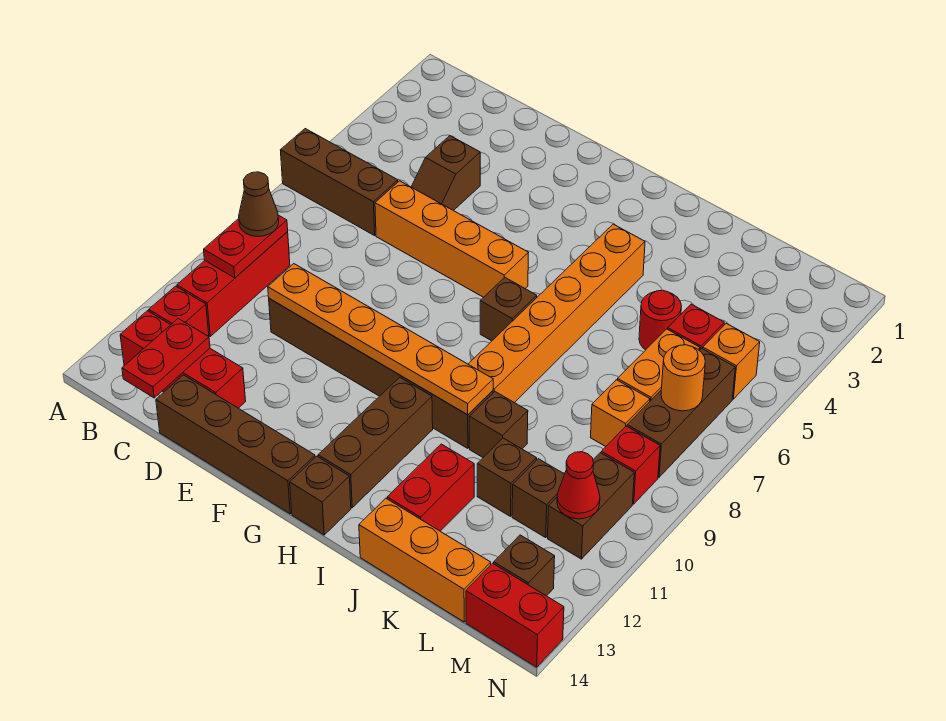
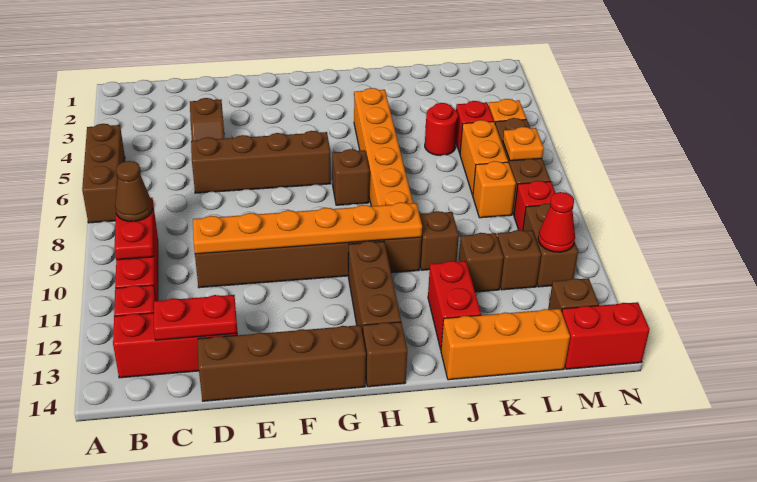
brown brick A6:C6 level 1 -> brown brick A5:A7 level 1
red plate C13:C14 level 2 -> red plate C13:D13 level 2
orange brick D6:G6 level 1 -> brown brick D6:G6 level 1
orange round brick M7 level 2 -> orange plate M7 level 2

